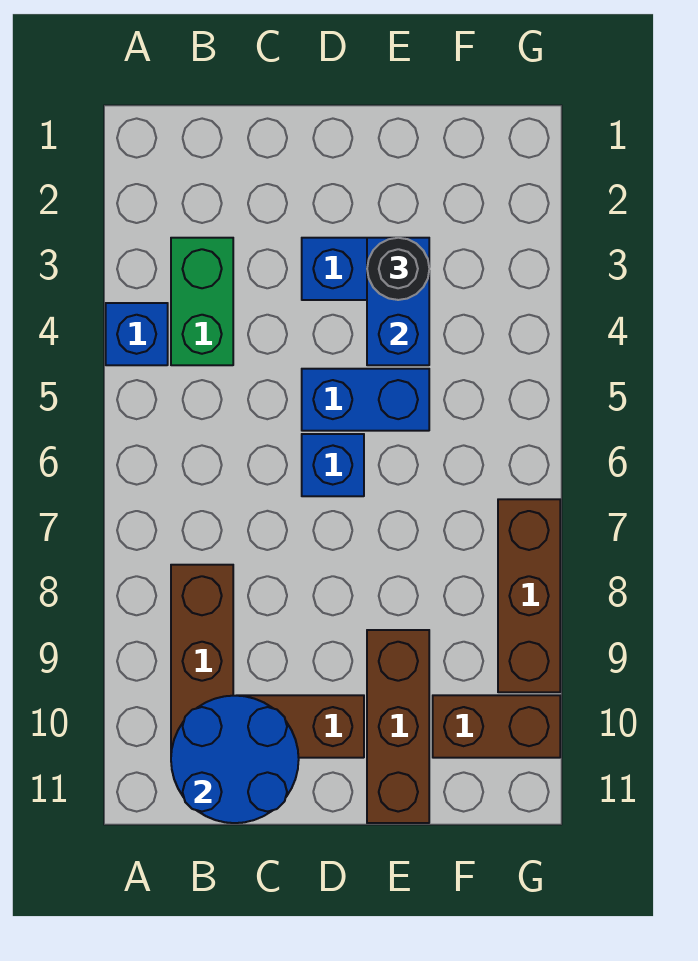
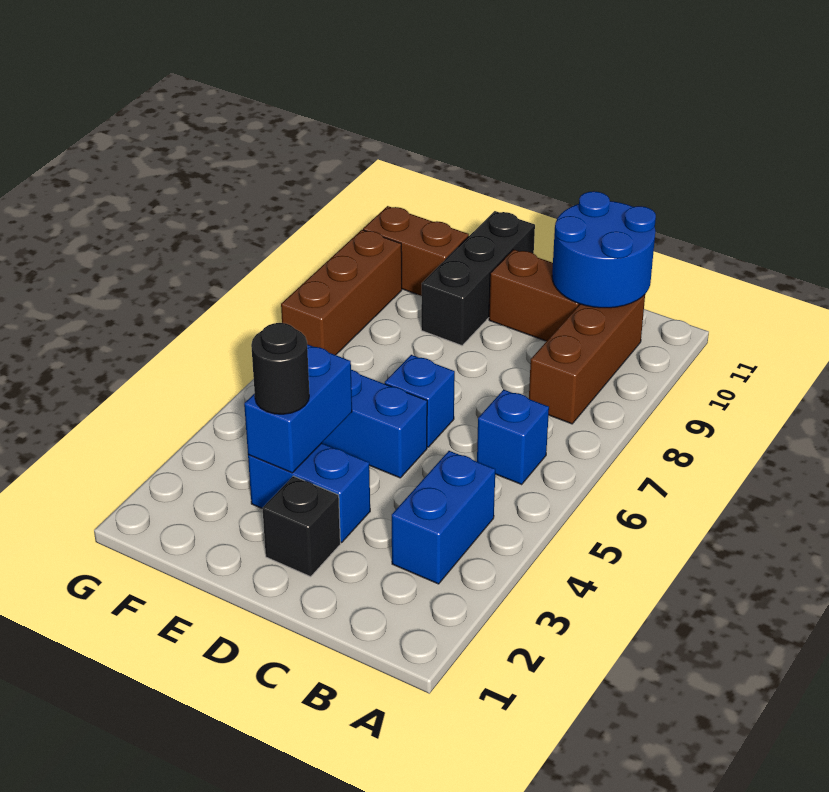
blue brick A4 level 1 -> blue brick B6 level 1
green brick B3:B4 level 1 -> blue brick B3:B4 level 1
none -> black brick D2 level 1
brown brick E9:E11 level 1 -> black brick E9:E11 level 1

